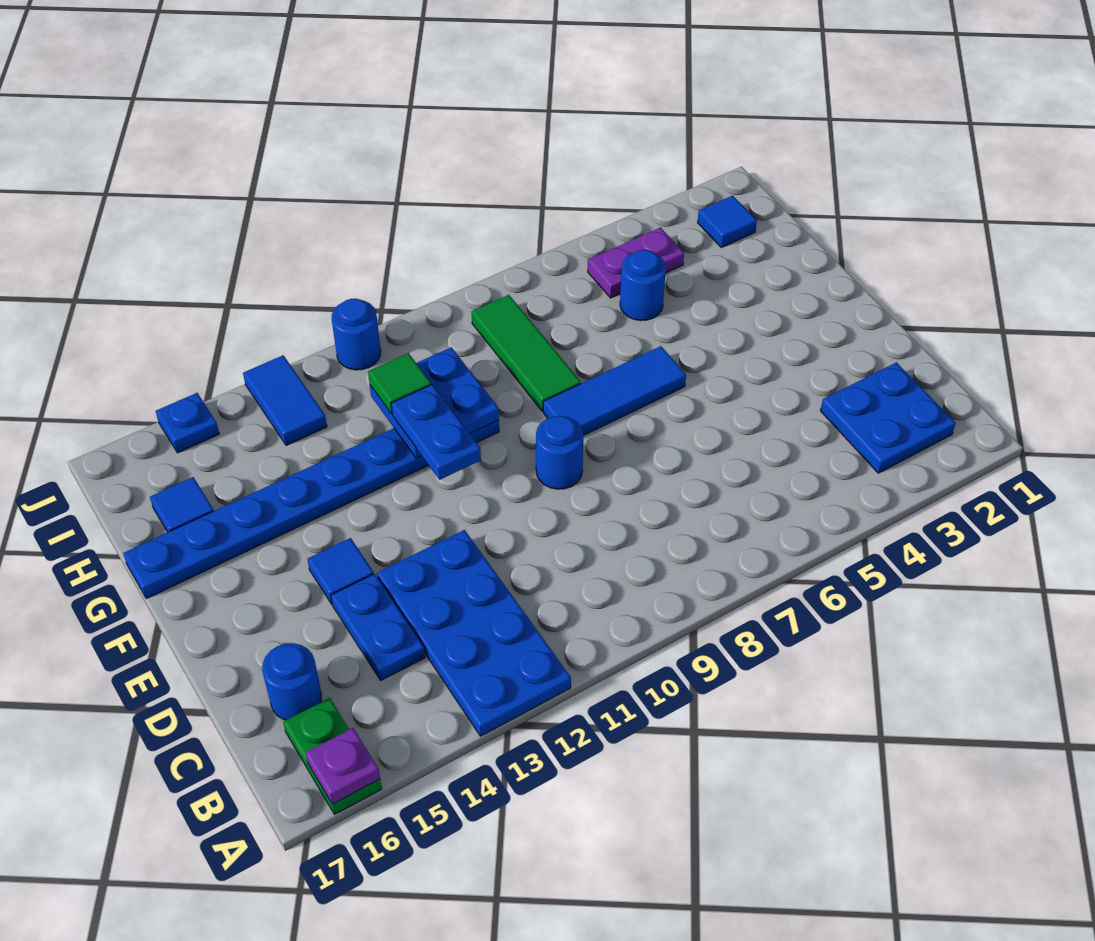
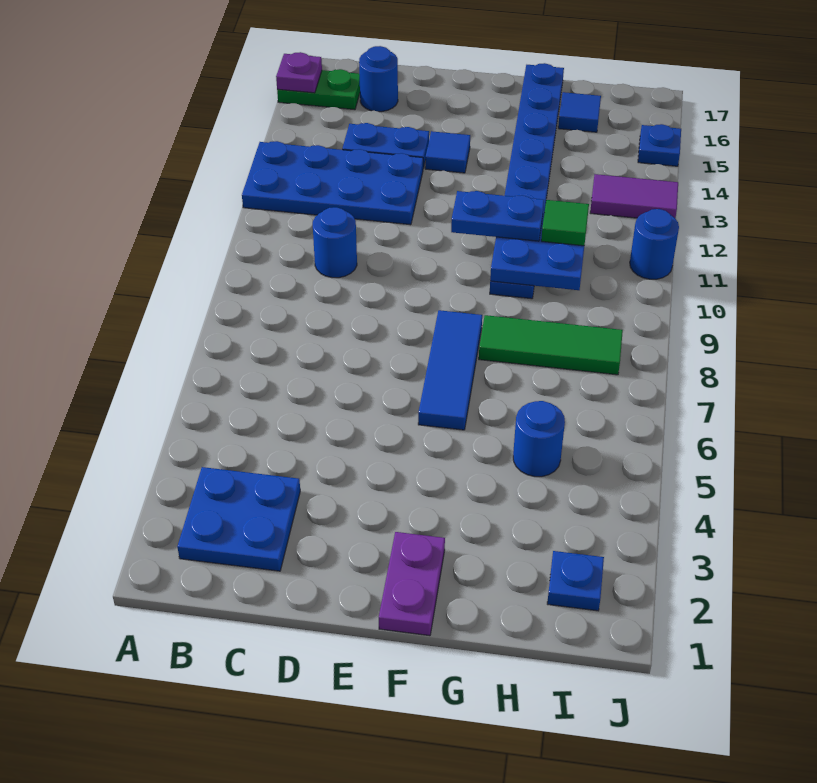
blue round brick E9 level 1 -> blue round brick C10 level 1
blue tile I2 level 1 -> blue plate I2 level 1
purple plate I4:I5 level 1 -> purple plate F1:F2 level 1
blue tile I13:J13 level 1 -> purple tile I13:J13 level 1

